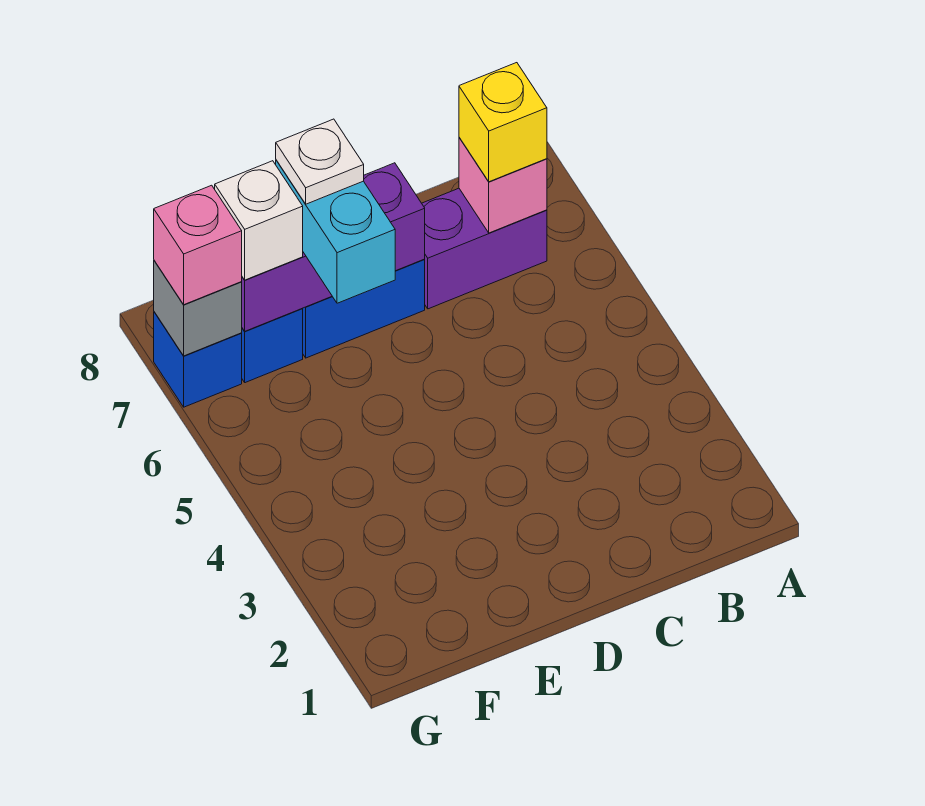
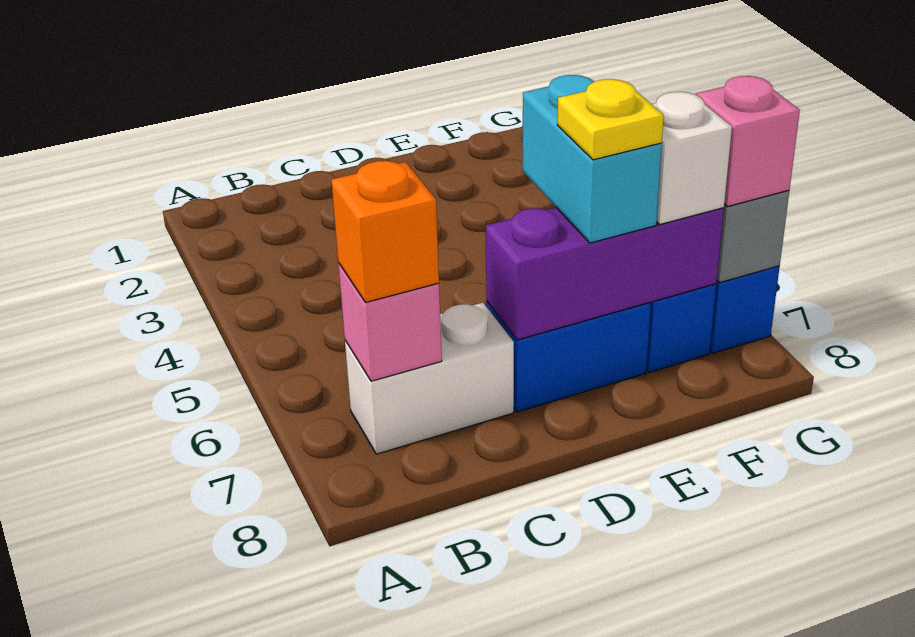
purple brick B7:C7 level 1 -> white brick B7:C7 level 1
yellow brick B7 level 3 -> orange brick B7 level 3
white plate E7 level 4 -> yellow plate E7 level 4

